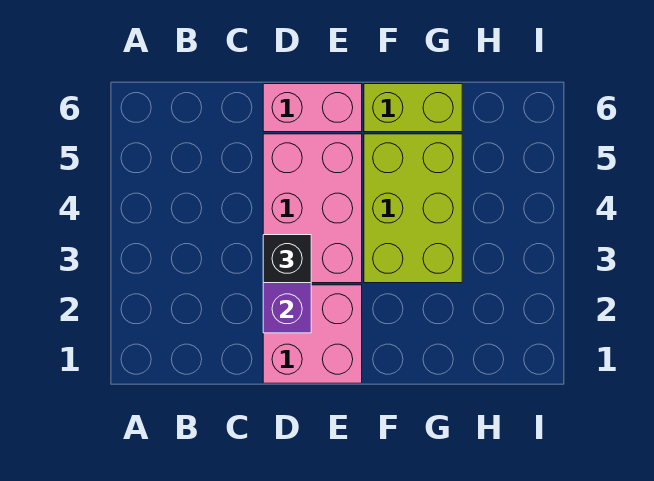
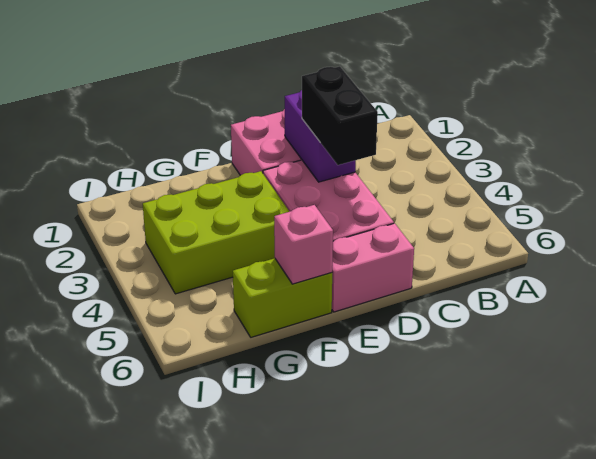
black brick D3 level 3 -> black brick D3:D4 level 3
lime brick F3:G5 level 1 -> lime brick F3:H4 level 1
none -> pink brick F6 level 2

